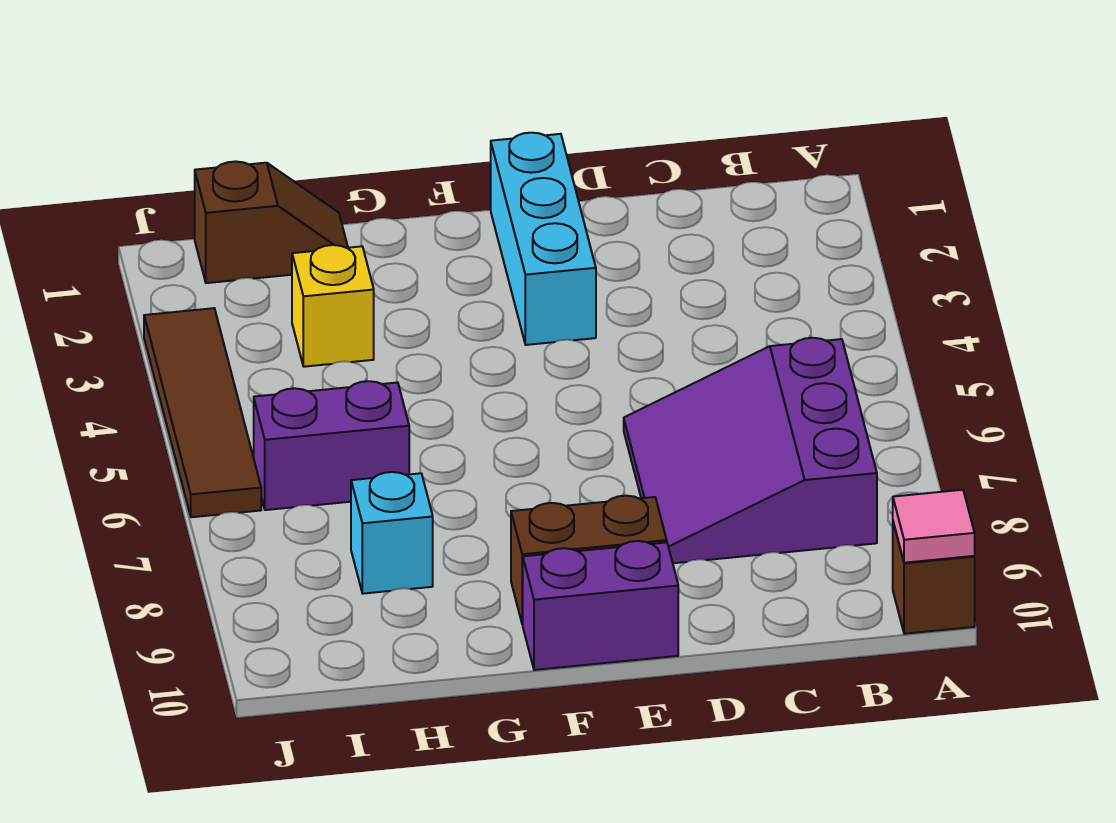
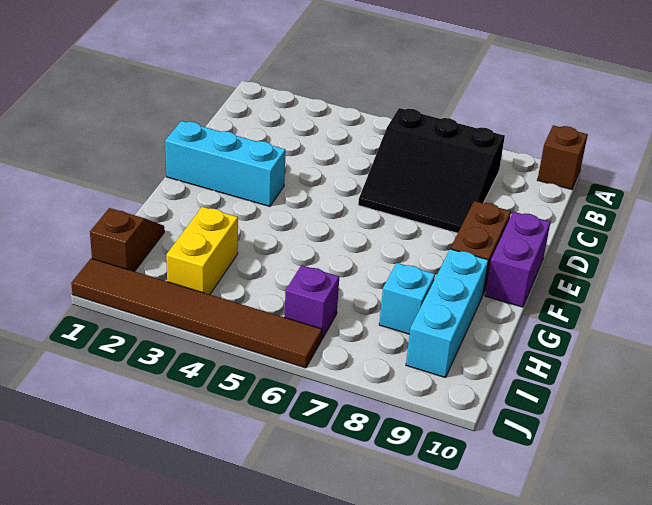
pink tile A10 level 2 -> none
purple slope B6:D8 level 1 top B -> black slope B6:D8 level 1 top B
none -> cyan brick G9:I9 level 1
yellow brick H3 level 1 -> yellow brick H3:I3 level 1
purple brick H6:I6 level 1 -> purple brick I6 level 1
brown tile J3:J6 level 1 -> brown tile J1:J6 level 1

